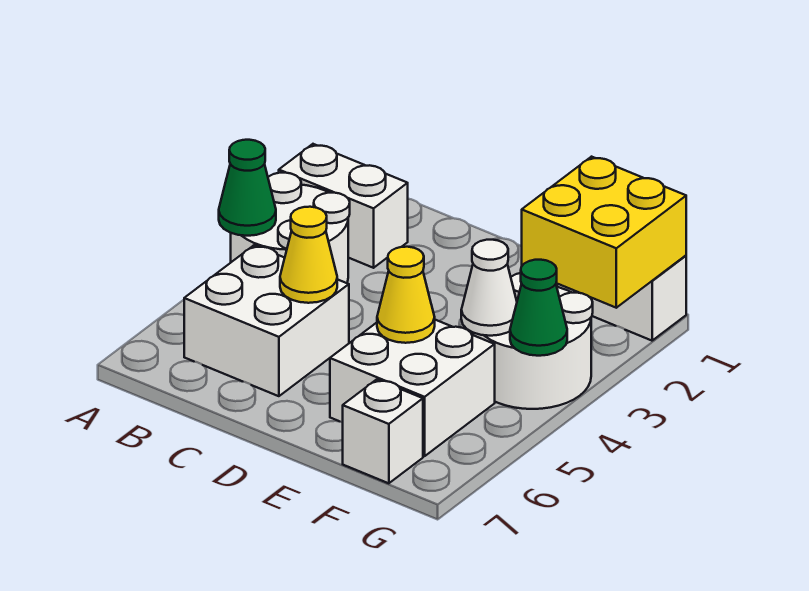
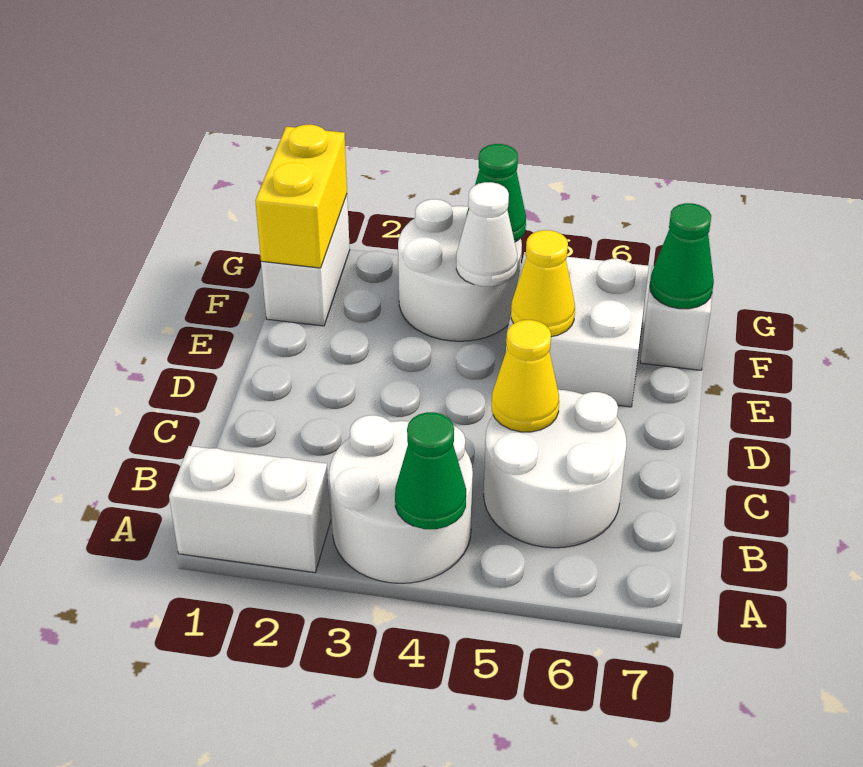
white brick A2:B2 level 1 -> white brick A1:A2 level 1
white brick B5:C6 level 1 -> white round brick B5:C6 level 1
yellow brick F1:G2 level 2 -> yellow brick F1:G1 level 2
none -> green cone F7 level 2

